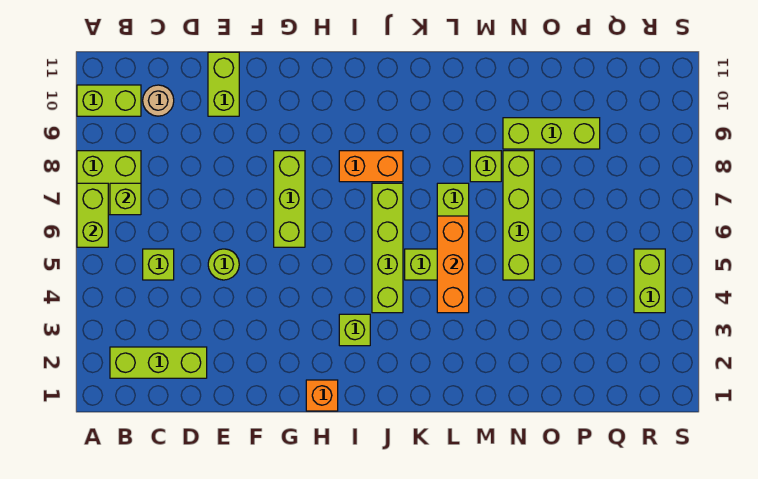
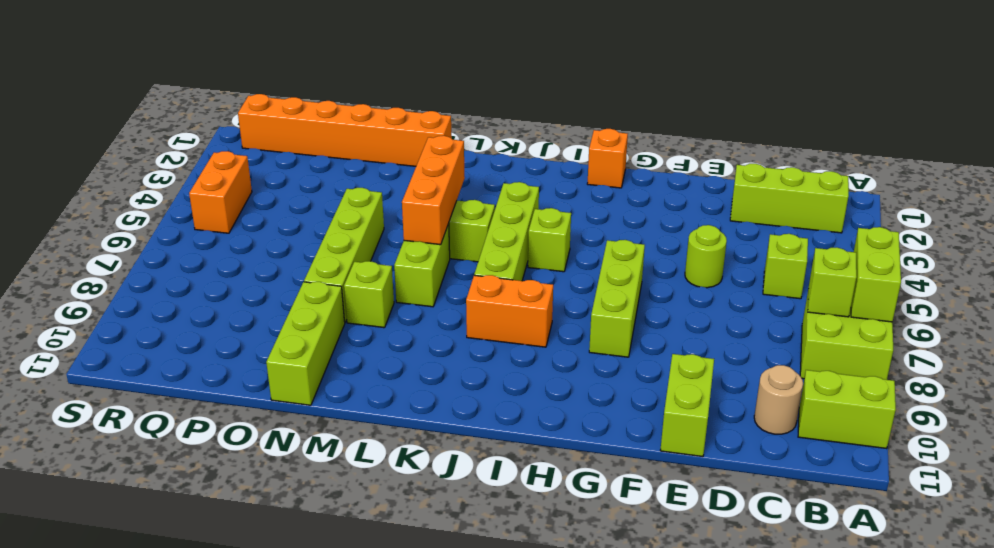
lime brick I3 level 1 -> lime brick I5 level 1
none -> orange brick M1:R1 level 1
lime brick N9:P9 level 1 -> lime brick N9:N11 level 1
lime brick R4:R5 level 1 -> orange brick R4:R5 level 1

